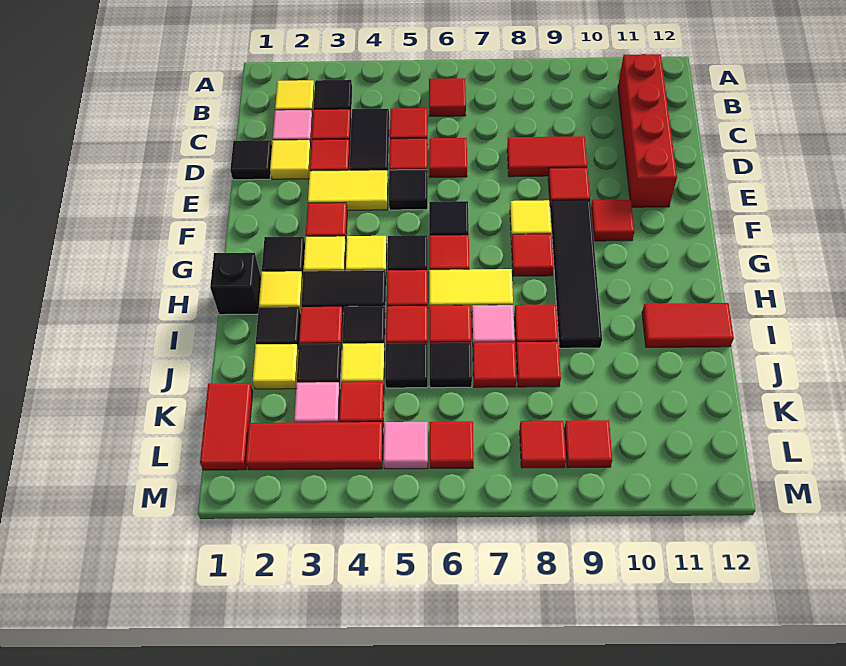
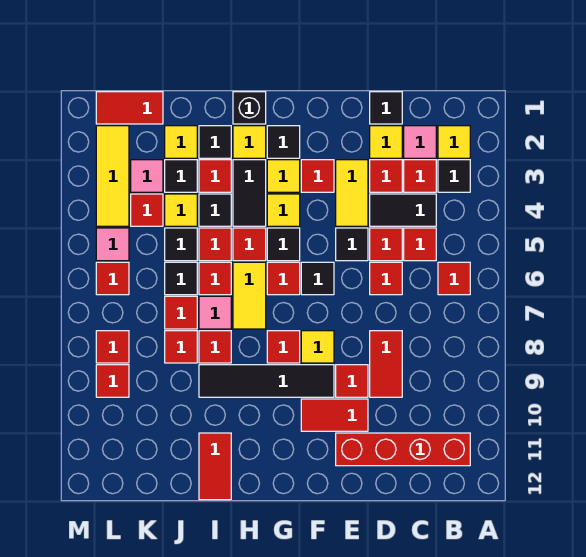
red tile F10 level 1 -> red tile E10:F10 level 1
red tile L2:L4 level 1 -> yellow tile L2:L4 level 1

